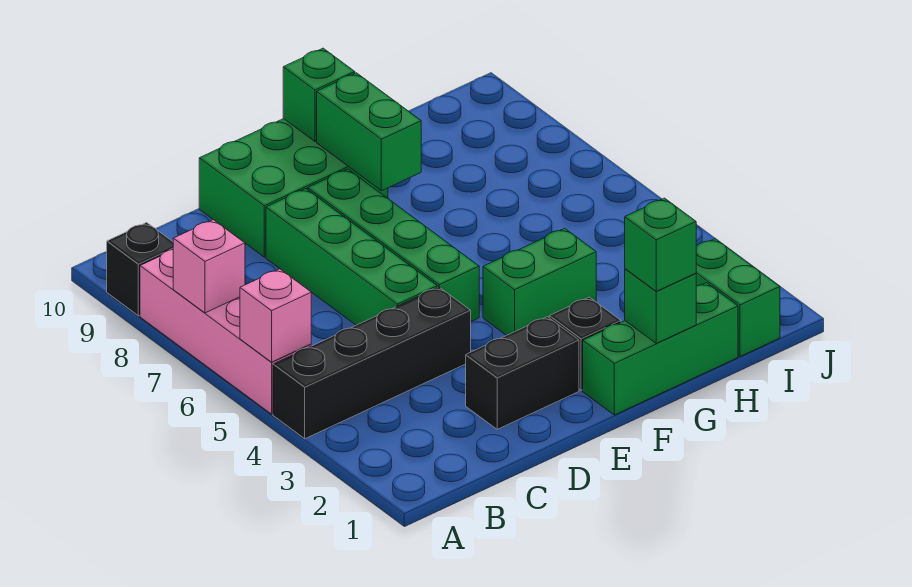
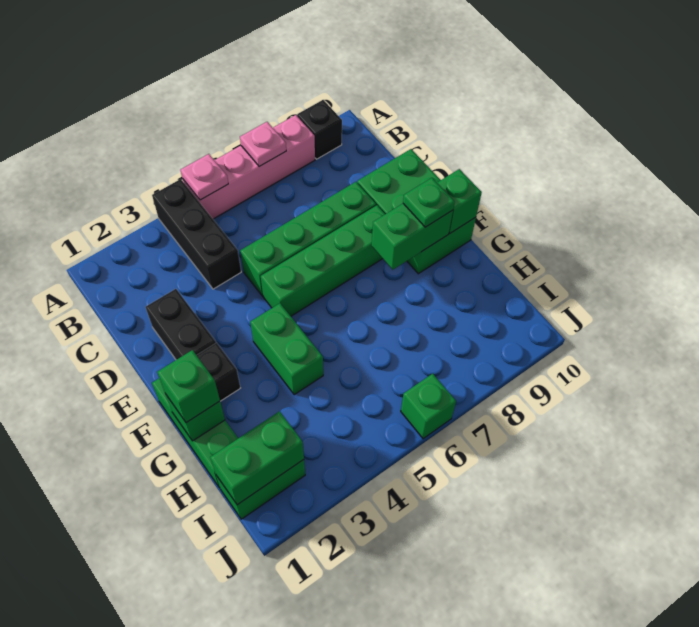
black brick A4:D4 level 1 -> black brick A4:C4 level 1
pink brick A5 level 2 -> pink plate A5 level 2
pink brick A7 level 2 -> pink plate A7 level 2
none -> green plate F9 level 3
none -> green brick I1:I2 level 2
none -> green brick J6 level 1

